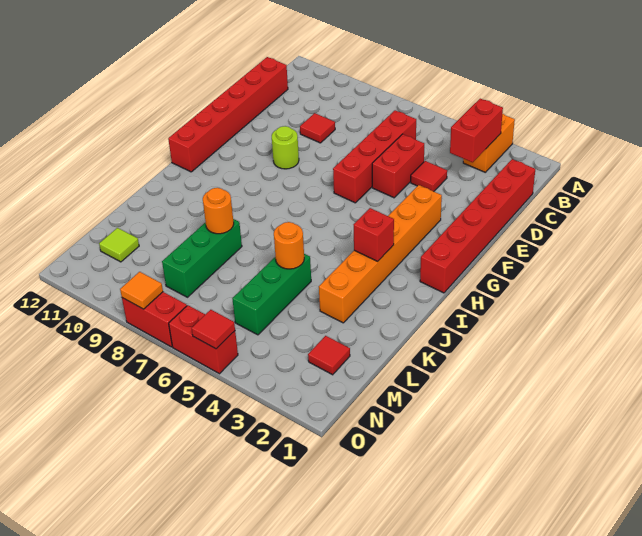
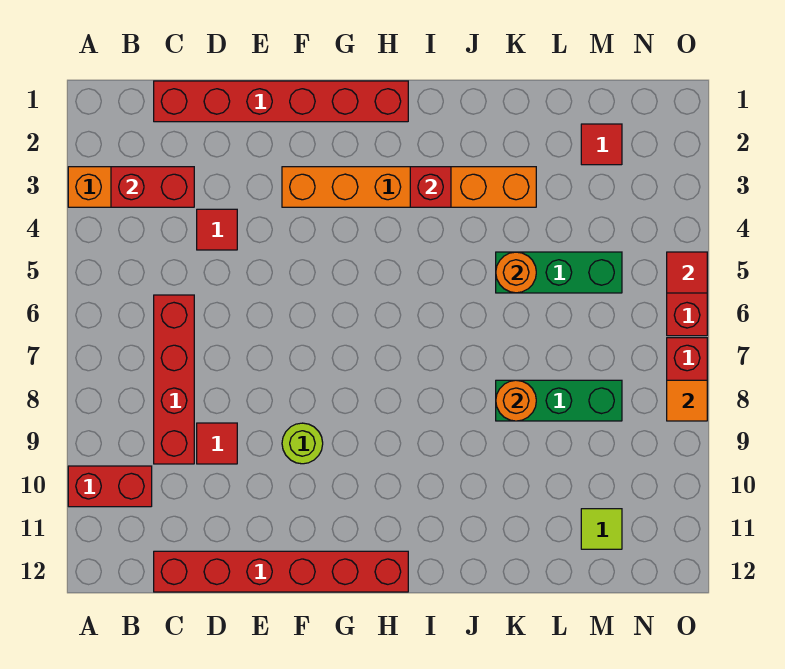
red brick C6:F6 level 1 -> red brick C6:C9 level 1
red brick D5:E5 level 1 -> red brick A10:B10 level 1

